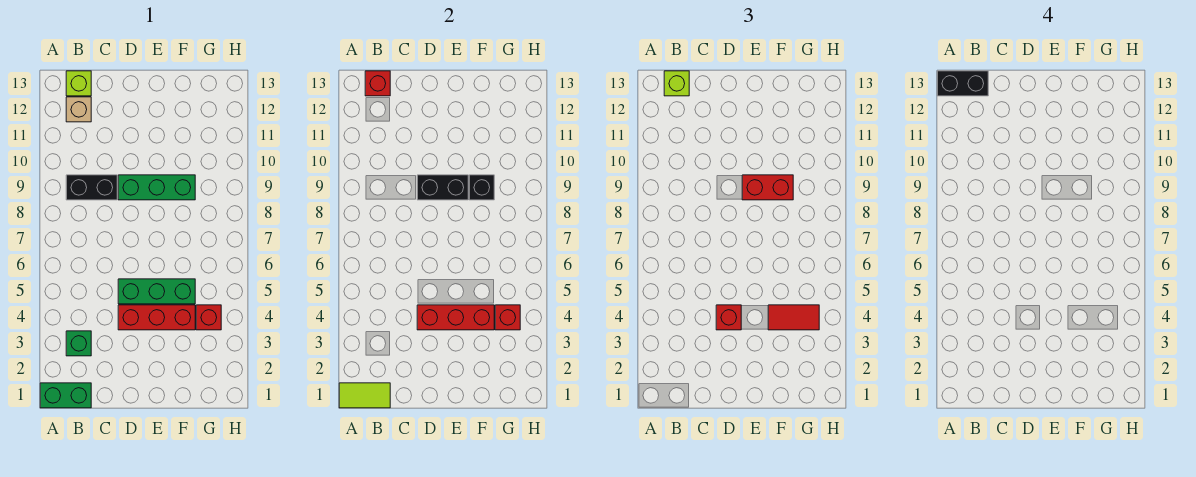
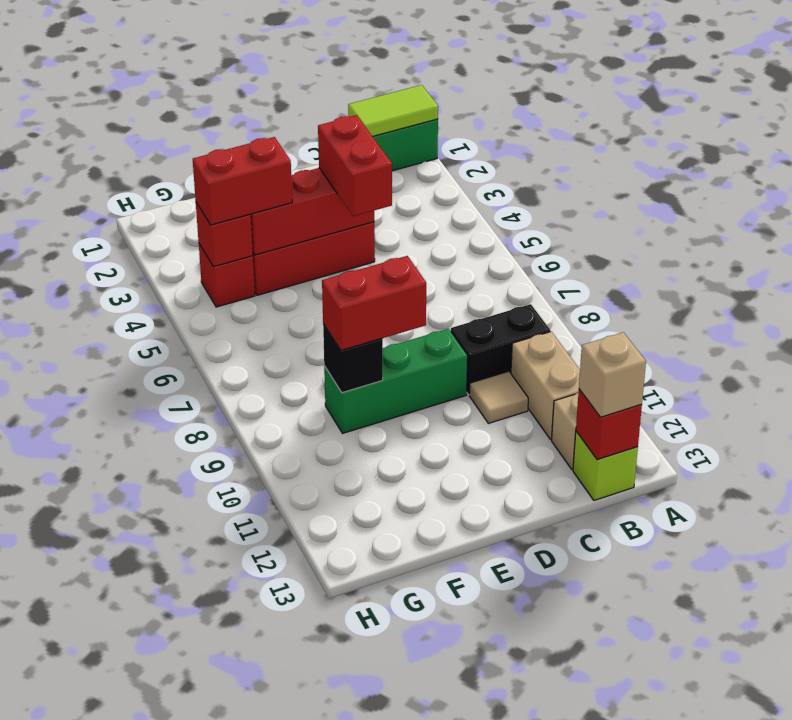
black brick A13:B13 level 4 -> none
green brick B3 level 1 -> none
none -> tan brick B10:B11 level 1
lime brick B13 level 3 -> tan brick B13 level 3
none -> tan tile C10 level 1
red brick D4 level 3 -> red brick D4:D5 level 3
green brick D5:F5 level 1 -> none
black brick D9:E9 level 2 -> none
red tile F4:G4 level 3 -> red brick F4:G4 level 3

